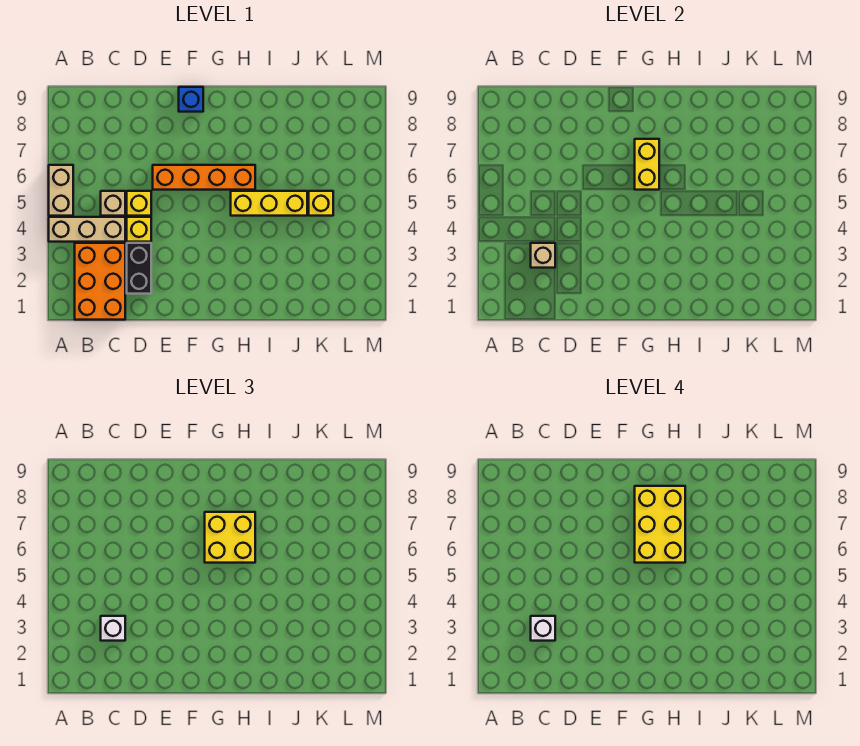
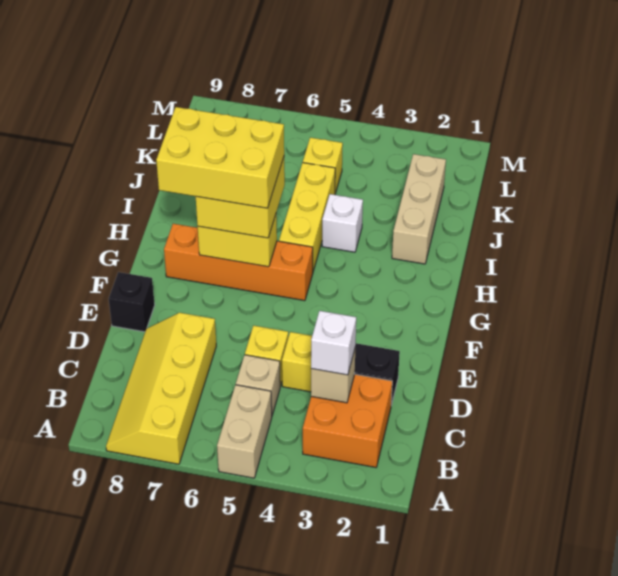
tan brick A4:C4 level 1 -> tan brick I2:K2 level 1
tan brick A5:A6 level 1 -> tan brick A5:B5 level 1
none -> yellow slope A7:D8 level 1 top 7
orange brick B1:C3 level 1 -> orange brick B2:C3 level 1
white brick C3 level 4 -> white brick I4 level 1
orange brick E6:H6 level 1 -> orange brick G5:G8 level 1
none -> black brick E9 level 1
blue brick F9 level 1 -> none

